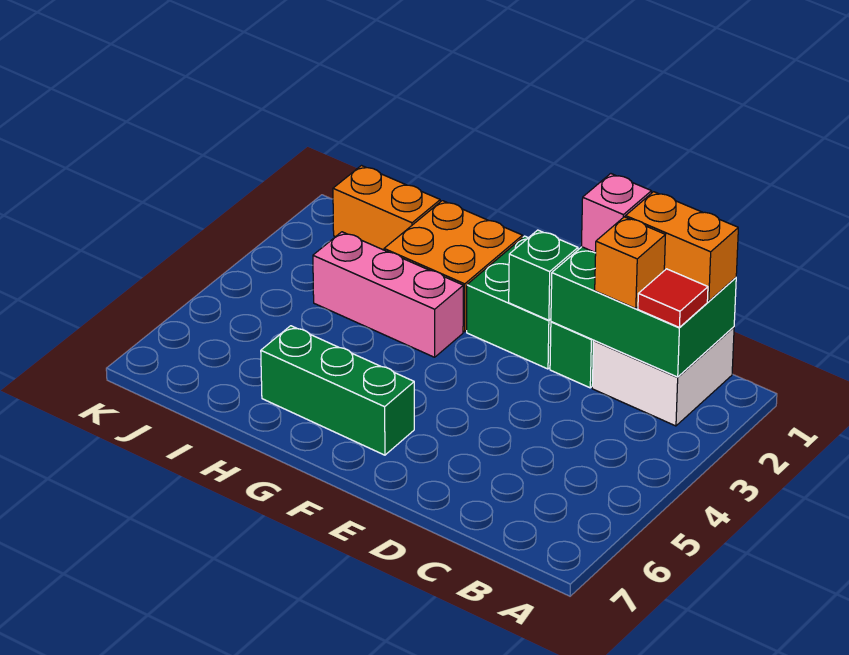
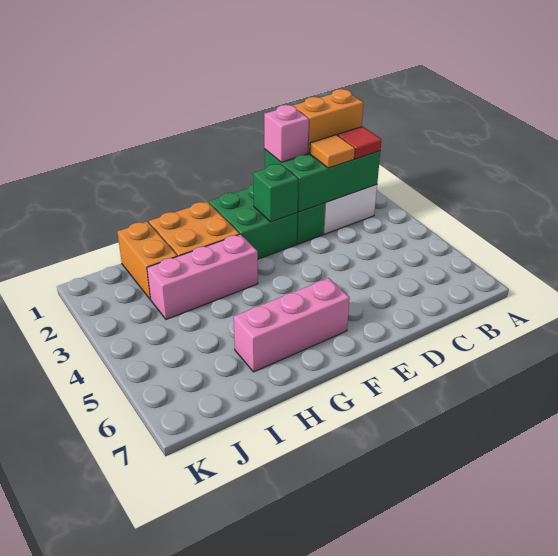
orange brick C2 level 3 -> orange tile C2 level 3
green brick F6:H6 level 1 -> pink brick F6:H6 level 1
orange brick I1:J1 level 1 -> orange brick I1:I2 level 1

